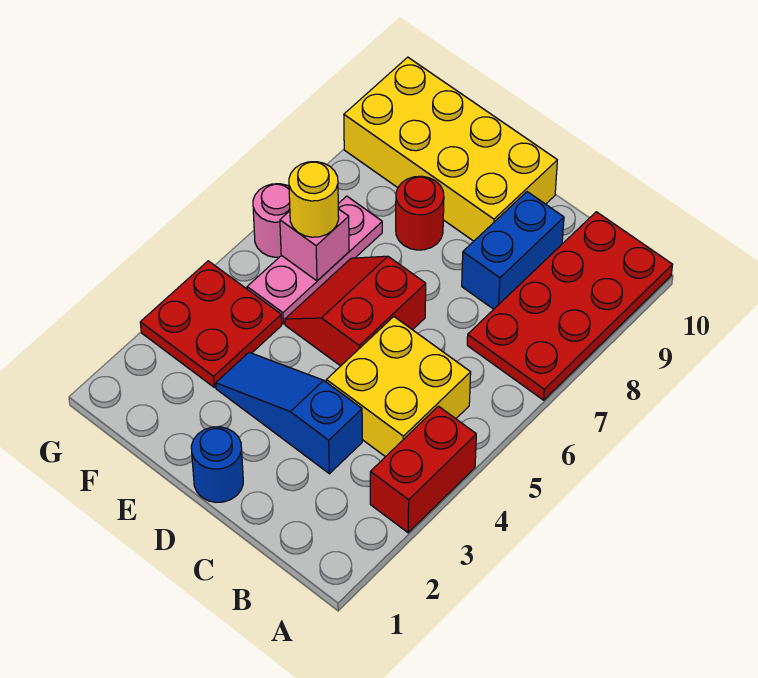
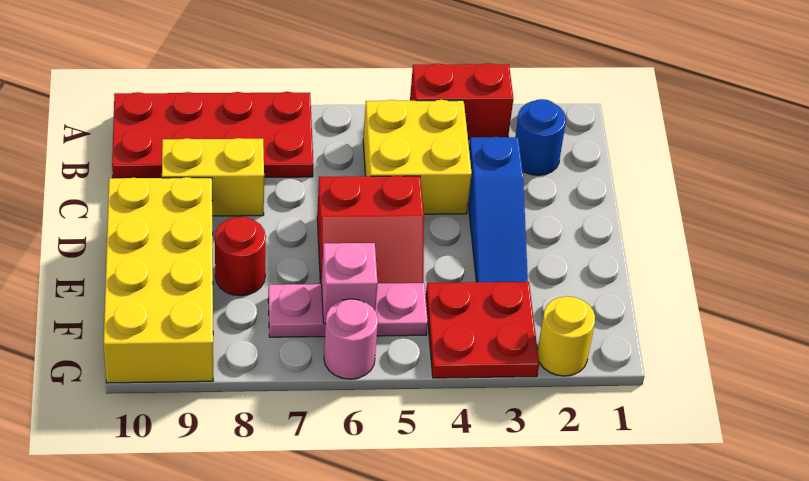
blue brick C8:C9 level 1 -> yellow brick C8:C9 level 1
blue round brick D1 level 1 -> blue round brick B2 level 1
yellow round brick F6 level 3 -> yellow round brick G2 level 1

